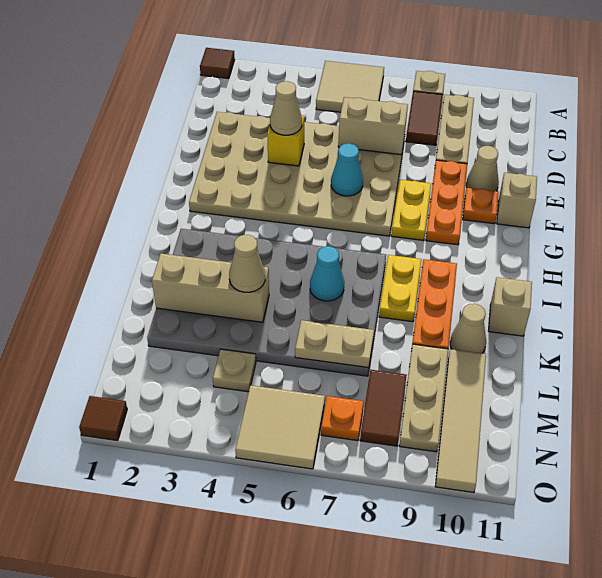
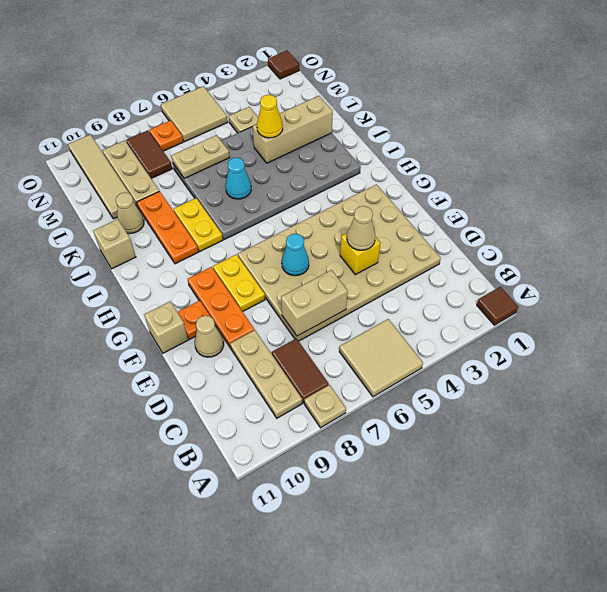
tan cone K4 level 3 -> yellow cone K4 level 3

